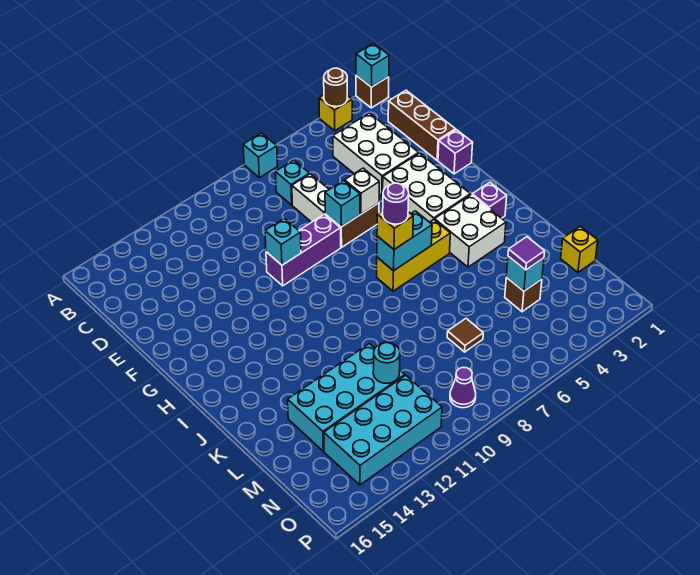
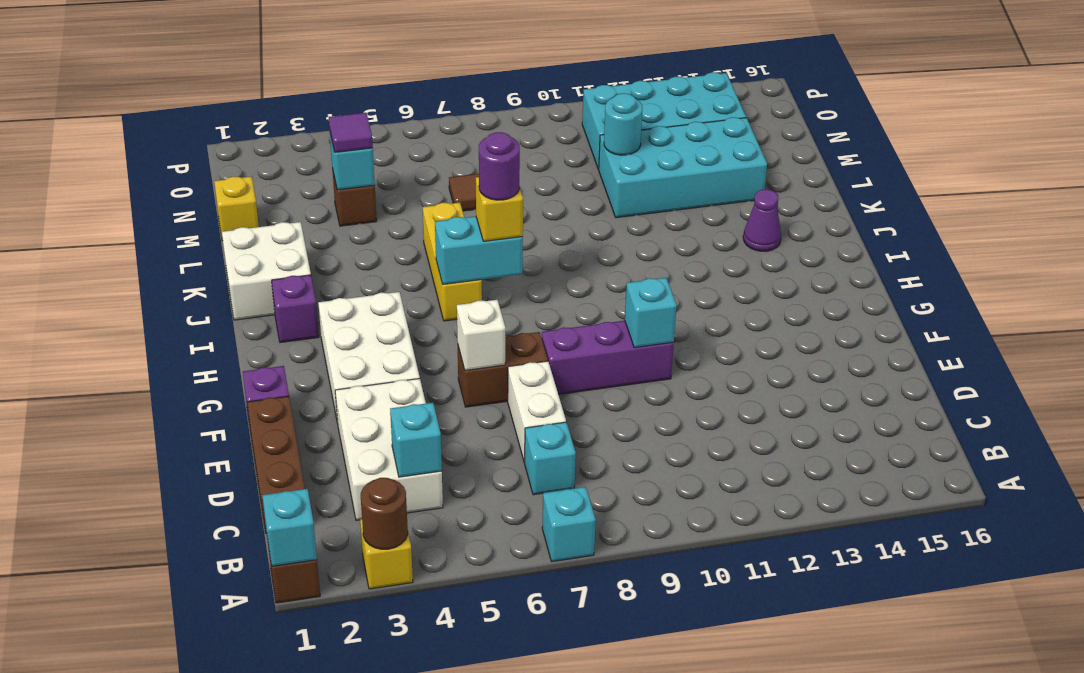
cyan brick F7 level 2 -> cyan brick C4 level 2
white brick I3:J4 level 1 -> white brick J1:K2 level 1
yellow brick I5:I7 level 1 -> yellow brick I6:K6 level 1
purple cone O9 level 1 -> purple cone J14 level 1

